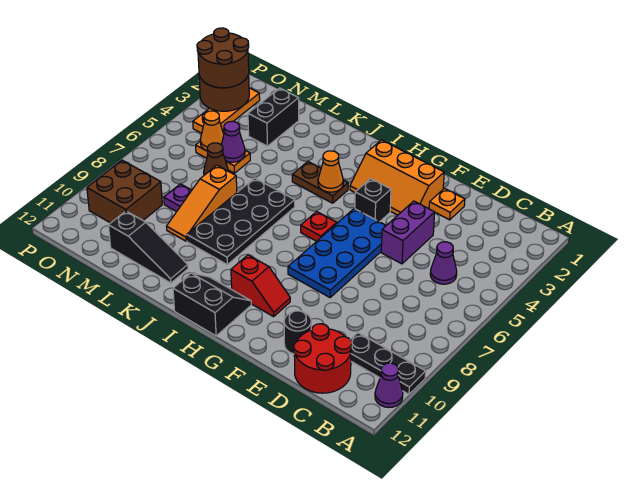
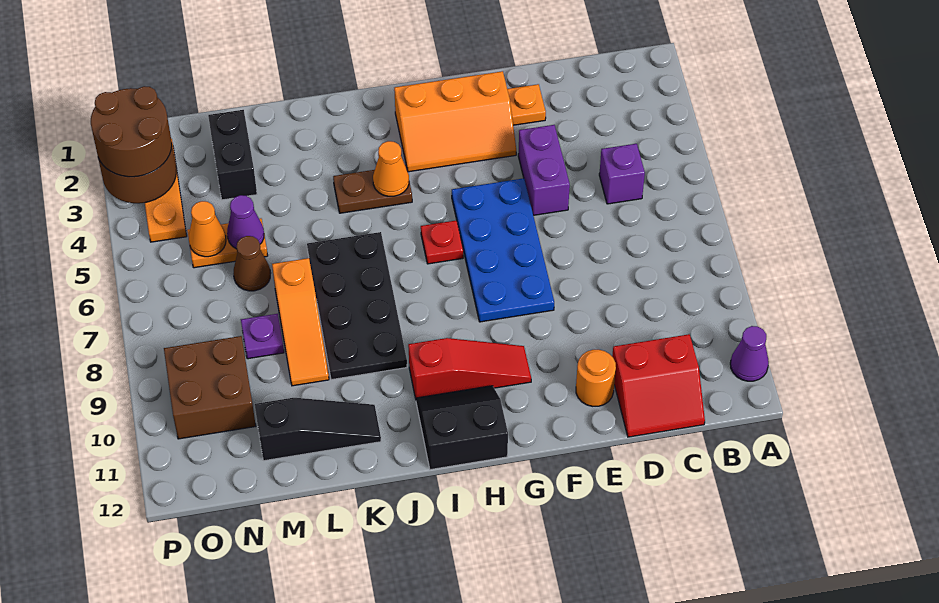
black plate A10:C10 level 1 -> none
purple cone C5 level 1 -> purple brick C5 level 1
red round brick C11:D12 level 1 -> red slope C11:D12 level 1 top 11
black round brick E11 level 1 -> orange round brick E11 level 1
black brick G4 level 1 -> none
red slope G10:H10 level 1 top H -> red slope G10:I10 level 1 top I

